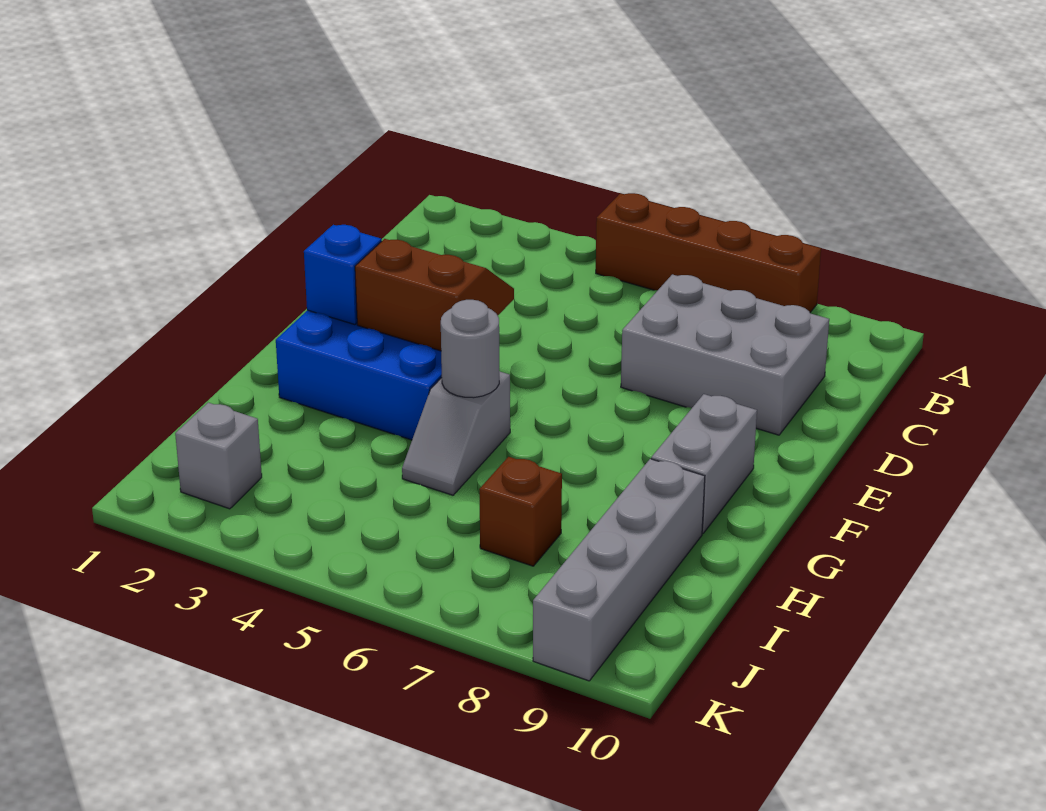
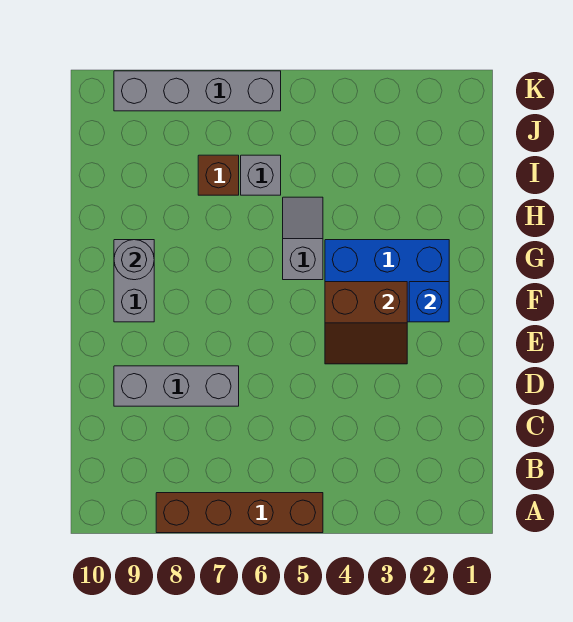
grey brick C7:D9 level 1 -> grey brick D7:D9 level 1
grey round brick G5 level 2 -> grey round brick G9 level 2
grey brick H9:K9 level 1 -> grey brick K6:K9 level 1
grey brick J2 level 1 -> grey brick I6 level 1

